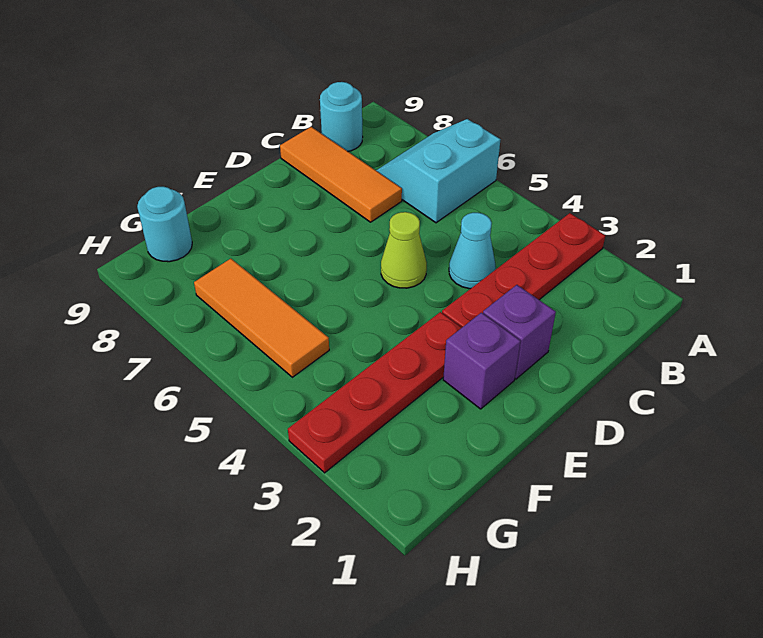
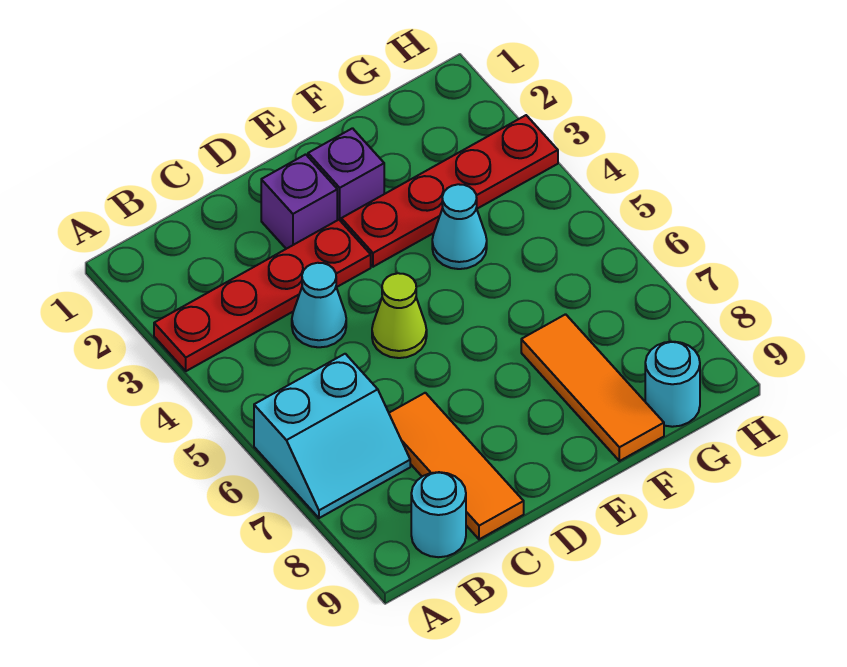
none -> cyan cone F4 level 1
orange tile G5:G7 level 1 -> orange tile F7:F9 level 1

